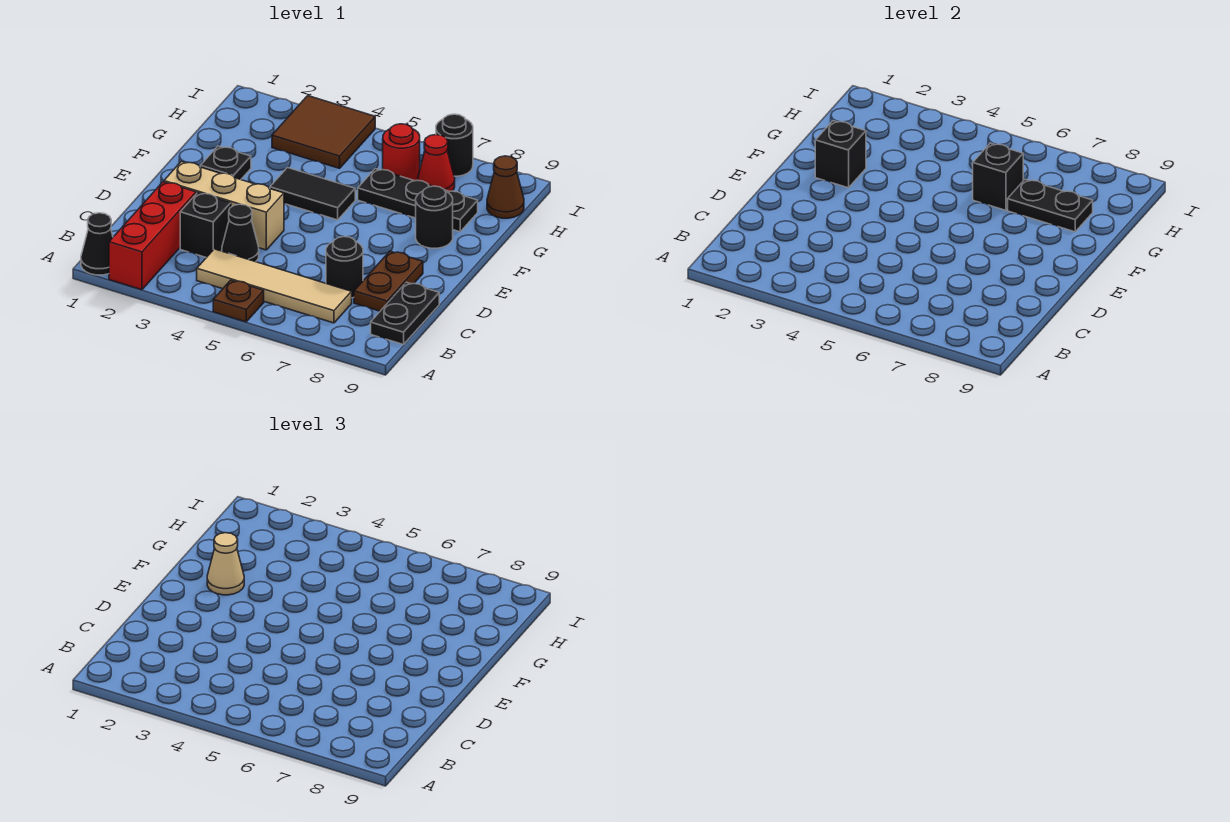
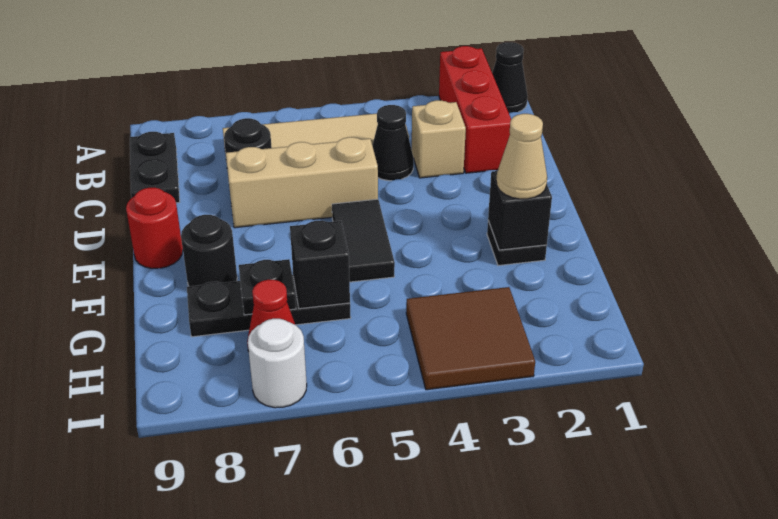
brown plate A5 level 1 -> none
black brick C3 level 1 -> tan brick C3 level 1
brown plate C8:D8 level 1 -> none
tan brick D2:D4 level 1 -> tan brick D5:D7 level 1
black tile F4:F5 level 1 -> black tile E5:F5 level 1
black plate G7:G8 level 2 -> black plate G7 level 2
red round brick H6 level 1 -> red round brick E9 level 1
brown cone H9 level 1 -> none
black round brick I7 level 1 -> white round brick I7 level 1

